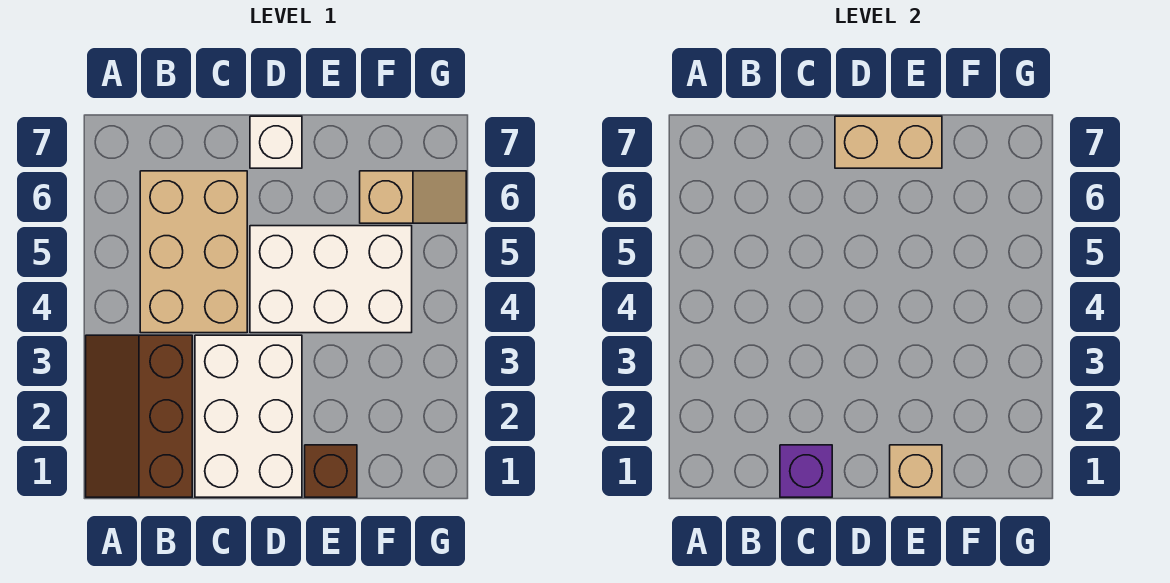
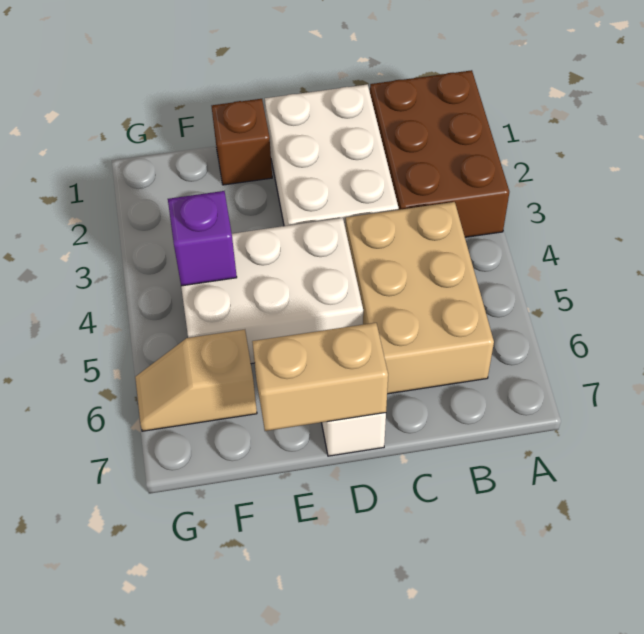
brown slope A1:B3 level 1 top B -> brown brick A1:B3 level 1
purple brick C1 level 2 -> purple brick F4 level 2
tan brick E1 level 2 -> none

